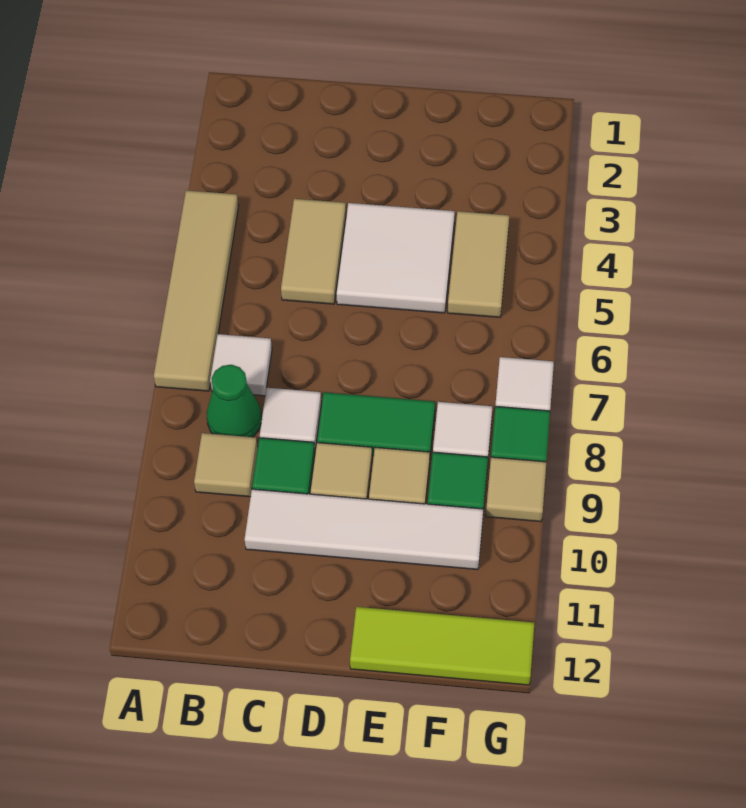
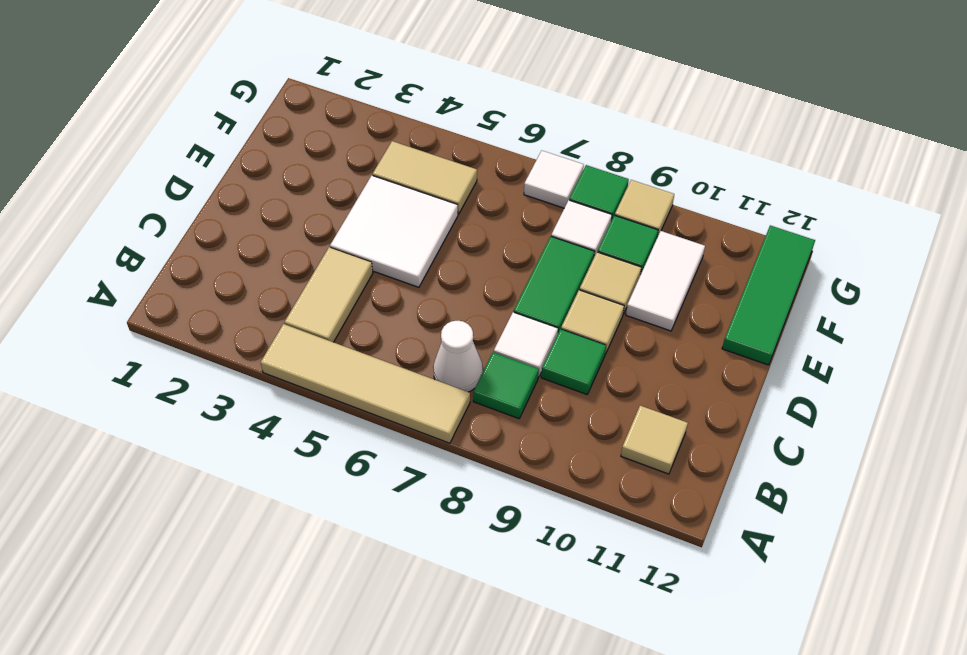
white tile B7 level 1 -> white cone B7 level 1
green cone B8 level 1 -> green tile B8 level 1
tan tile B9 level 1 -> tan tile B11 level 1
tan tile C4:C5 level 1 -> tan tile B4:C4 level 1
white tile C10:F10 level 1 -> white tile E10:F10 level 1
lime tile E12:G12 level 1 -> green tile E12:G12 level 1

